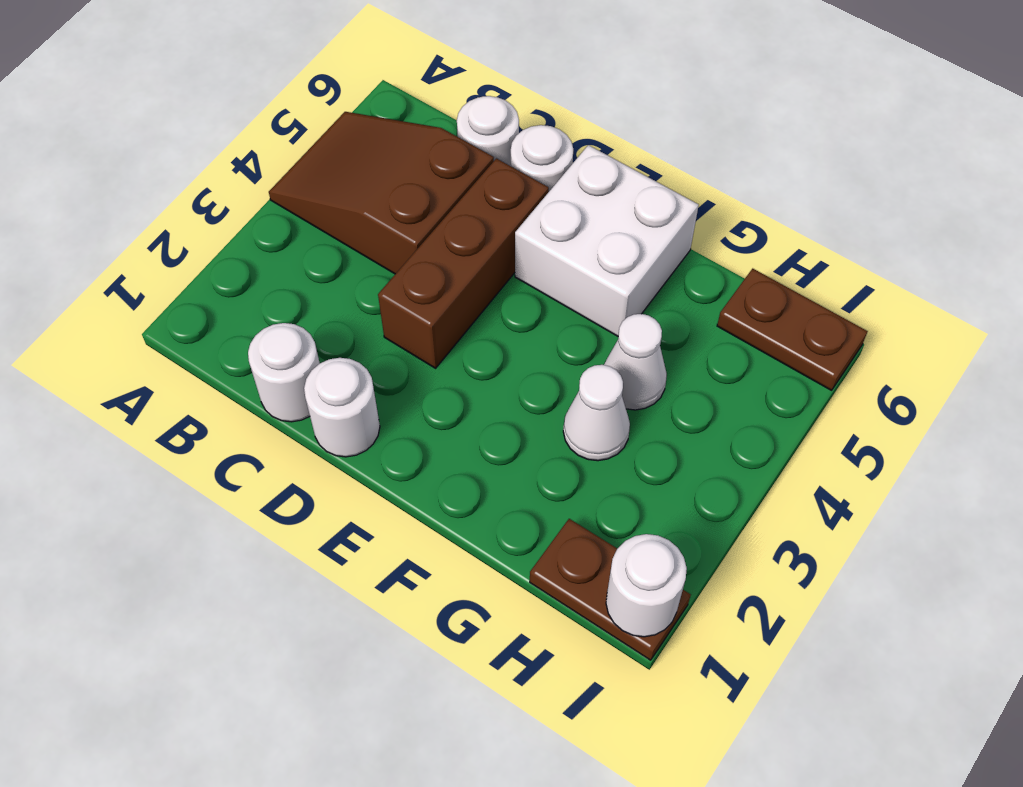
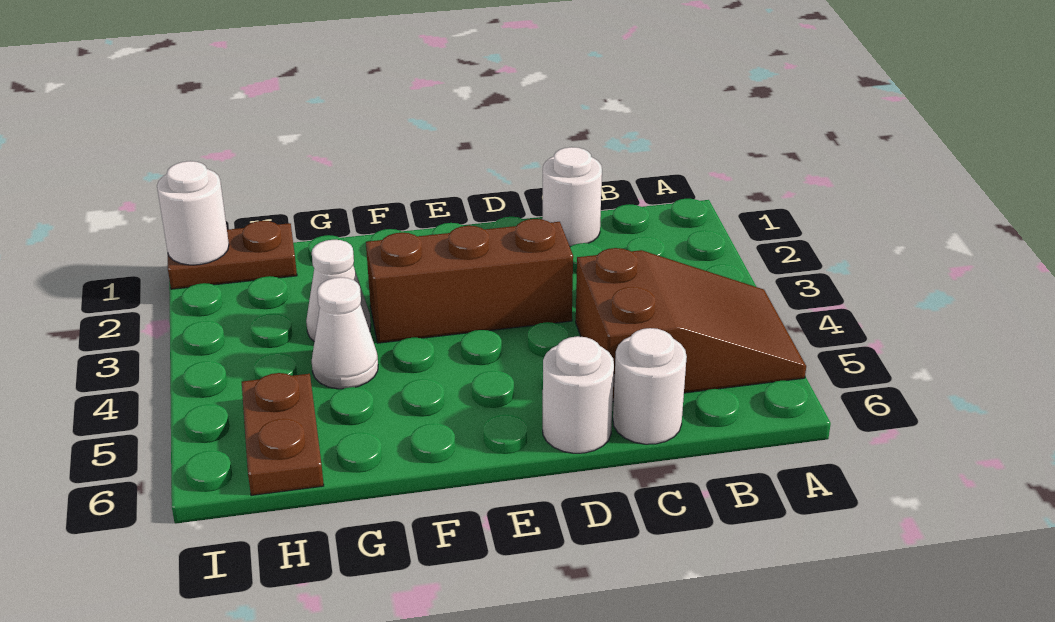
white round brick D1 level 1 -> none
brown brick D3:D5 level 1 -> brown brick D3:F3 level 1
white brick E5:F6 level 1 -> none
brown plate H6:I6 level 1 -> brown plate H5:H6 level 1

